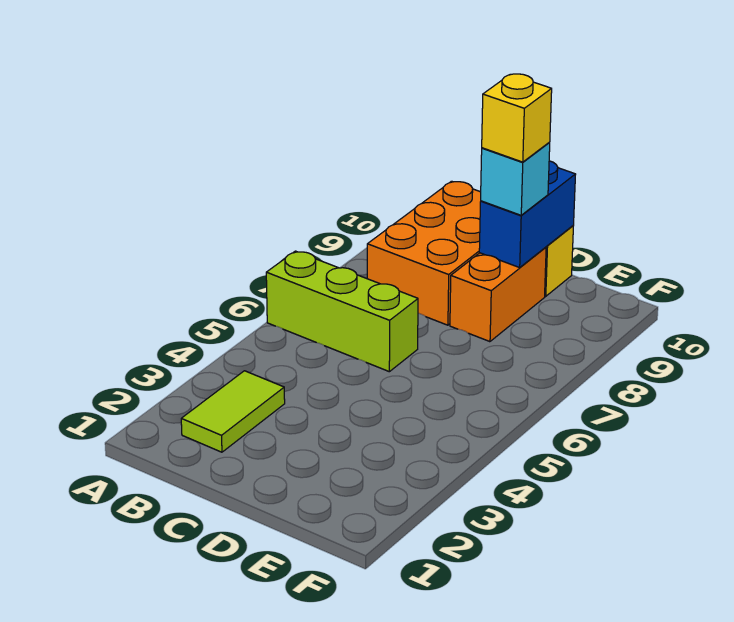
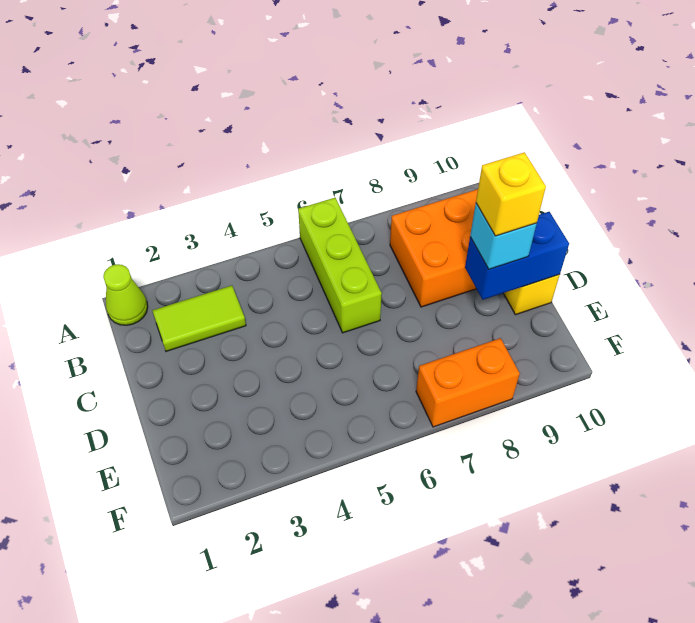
none -> lime cone A1 level 1
orange brick D8:D9 level 1 -> orange brick F7:F8 level 1

